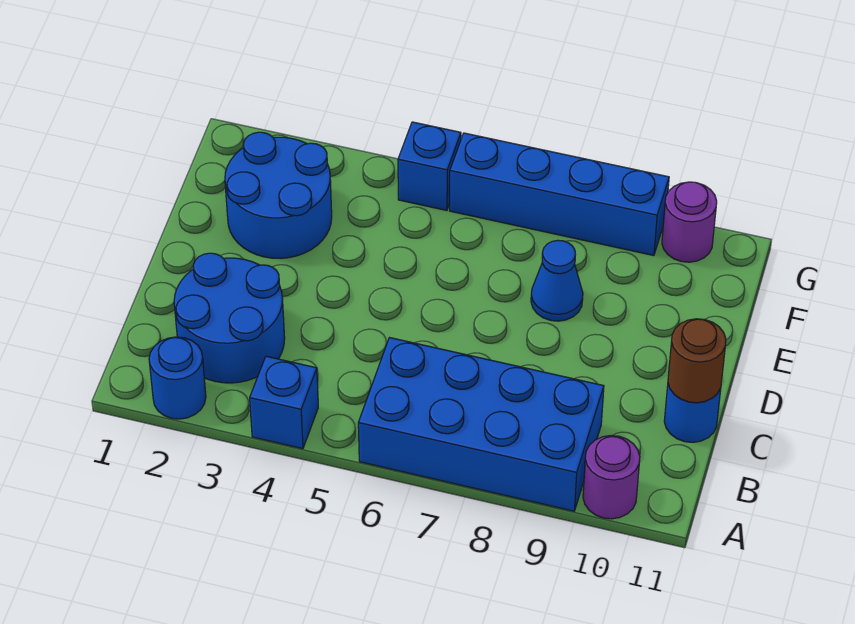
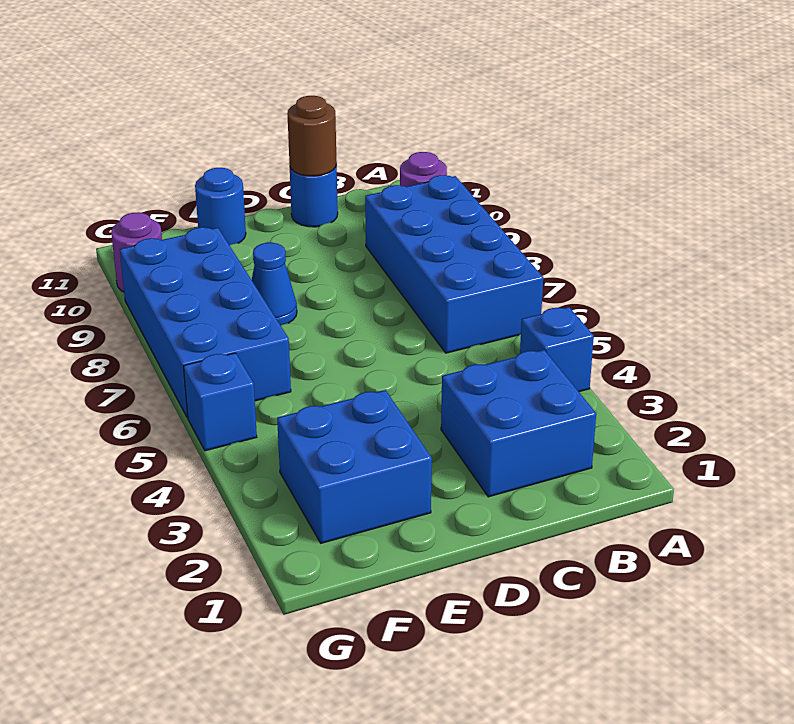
blue round brick A2 level 1 -> blue round brick E11 level 1
blue round brick B2:C3 level 1 -> blue brick B2:C3 level 1
blue round brick E2:F3 level 1 -> blue brick E2:F3 level 1
blue brick G6:G9 level 1 -> blue brick F6:G9 level 1

